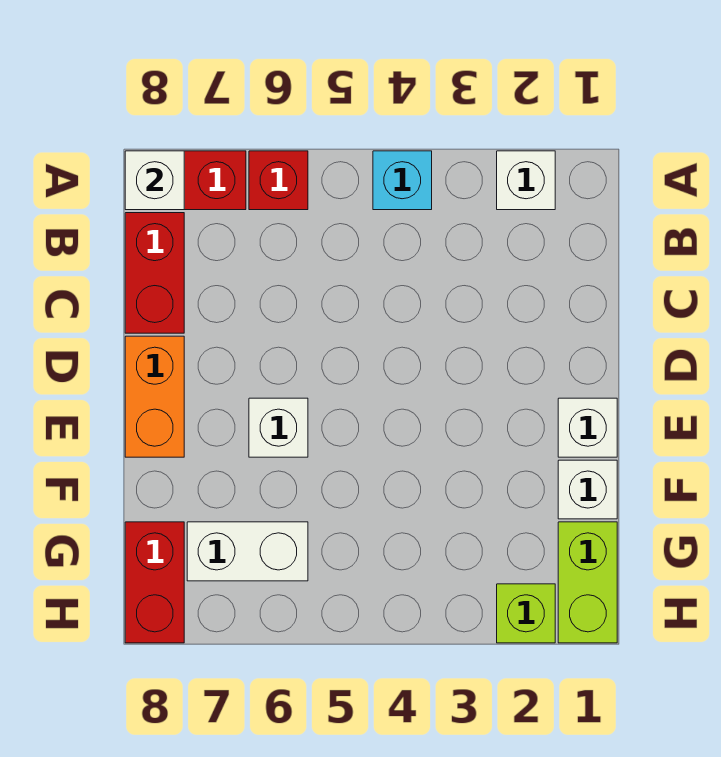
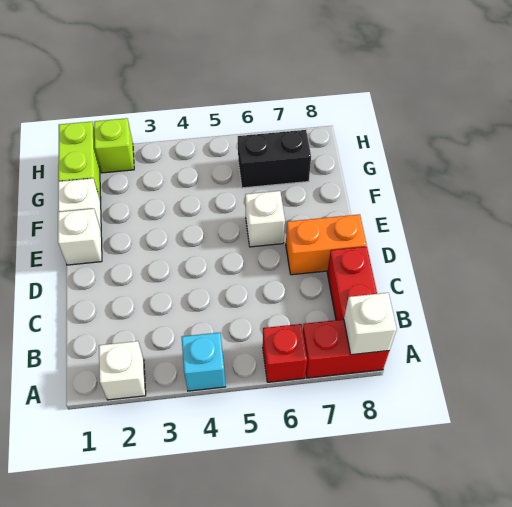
orange brick D8:E8 level 1 -> orange brick D7:D8 level 1
white brick G6:G7 level 1 -> black brick G6:G7 level 1
red brick G8:H8 level 1 -> none

